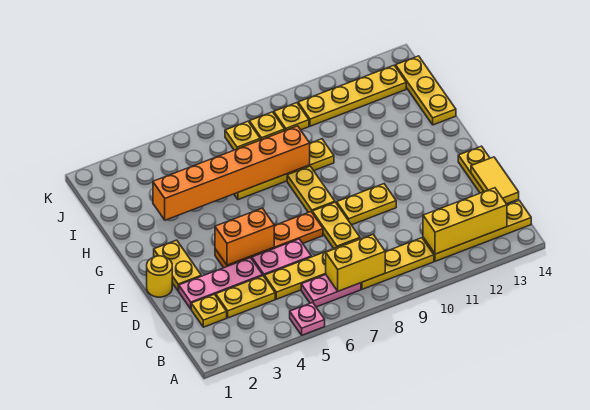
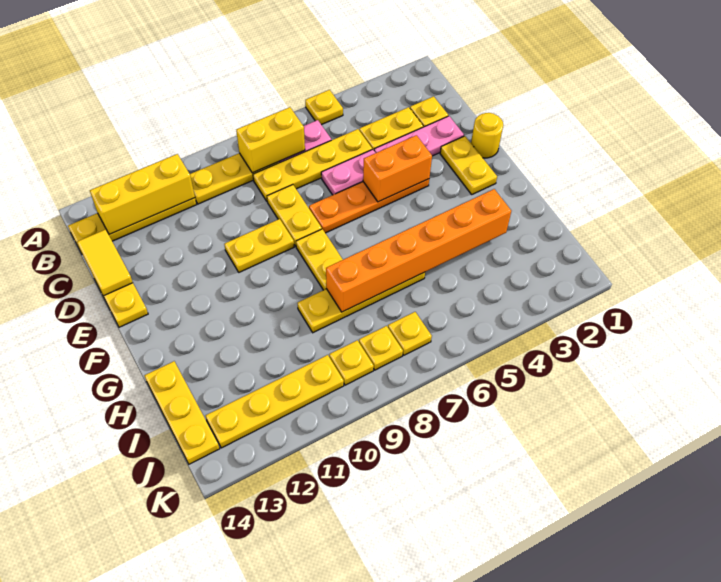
pink plate A5 level 1 -> yellow plate A5 level 1

